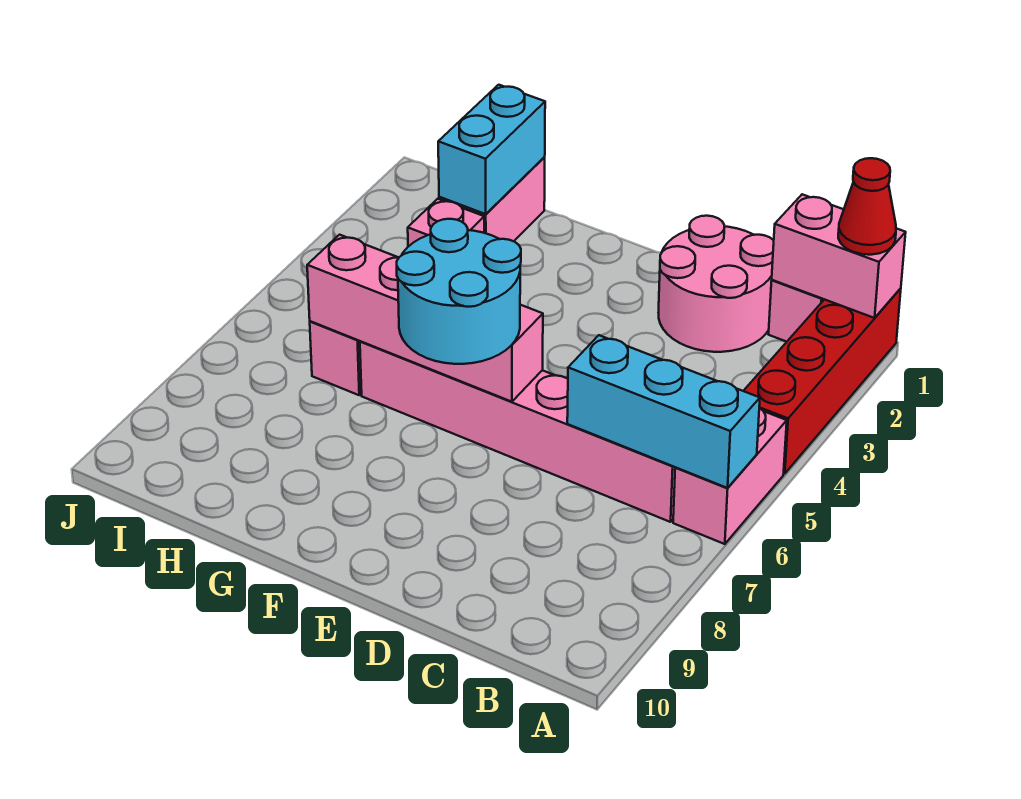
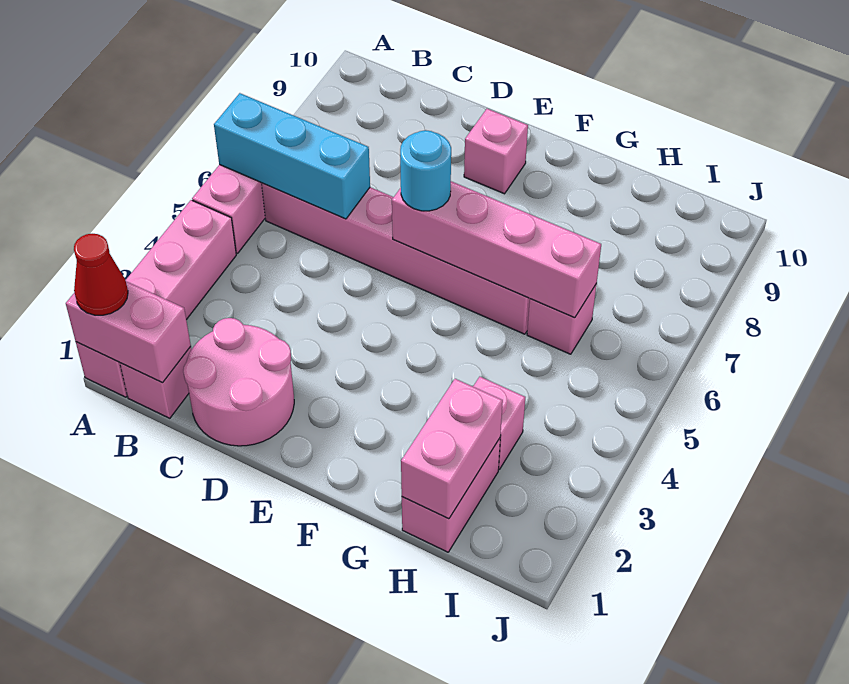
red brick A1:A4 level 1 -> pink brick A1:A4 level 1
cyan round brick E6:F7 level 3 -> cyan round brick E6 level 3
none -> pink brick E9 level 1
cyan brick H1:H2 level 2 -> pink brick H1:H2 level 2

